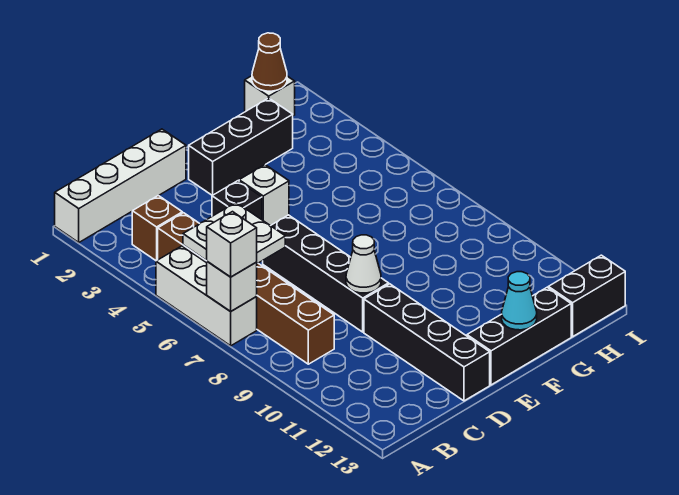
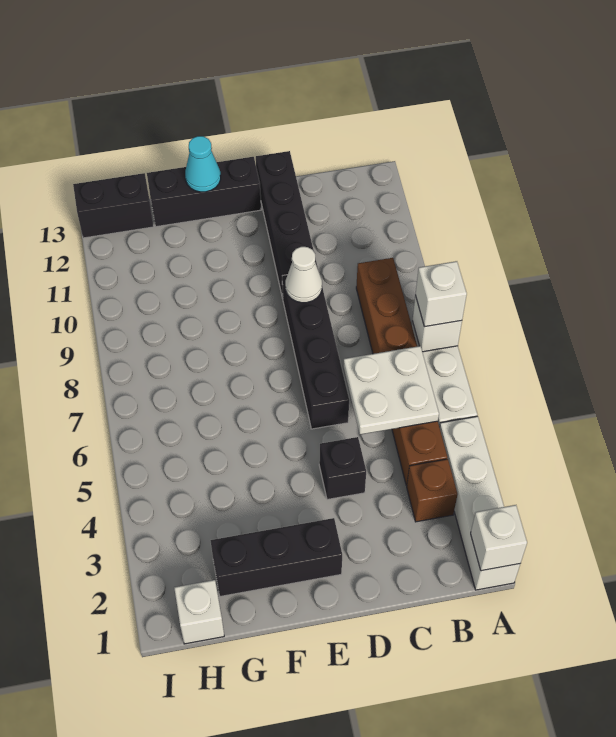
white brick A1:D1 level 1 -> white brick A1:A4 level 1
white brick E4 level 1 -> white brick A1 level 2
brown cone H1 level 2 -> none

